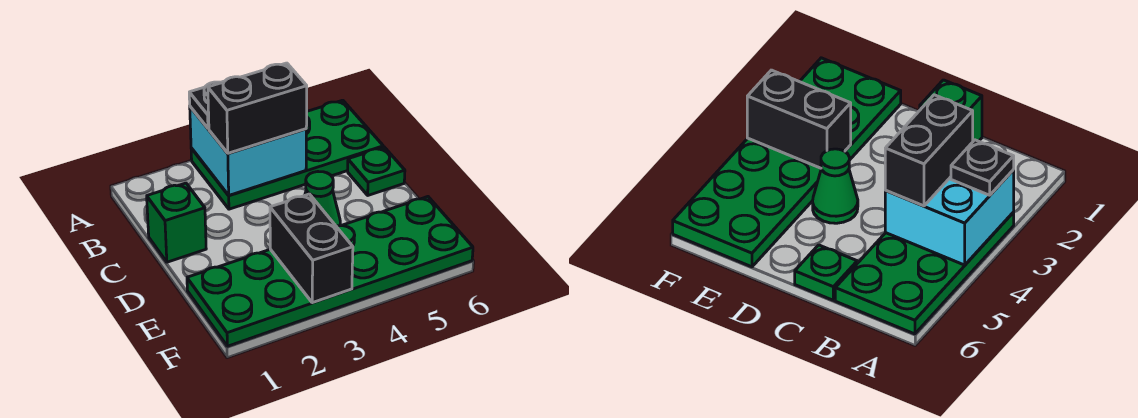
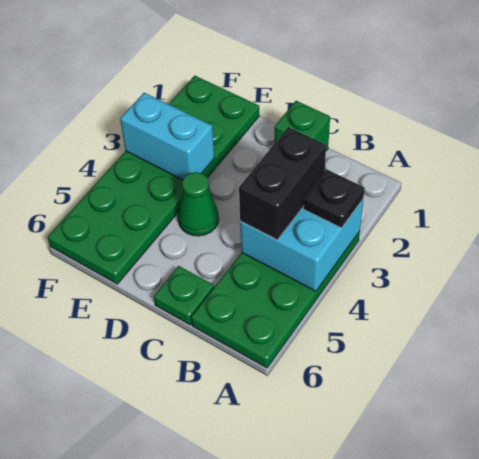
black brick E3:F3 level 2 -> cyan brick E3:F3 level 2

